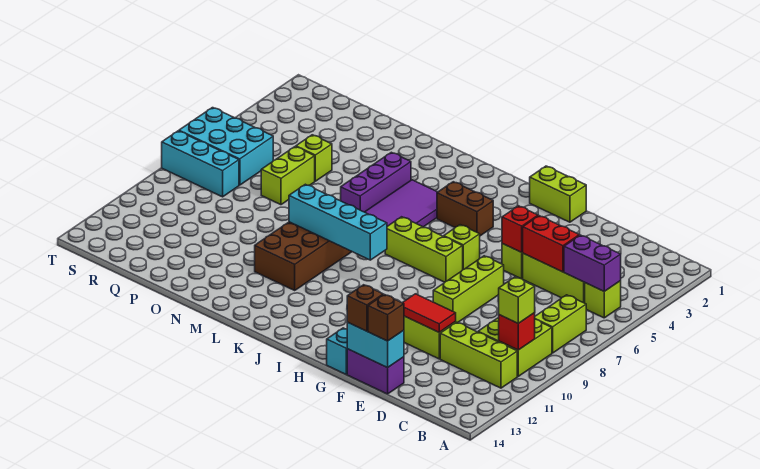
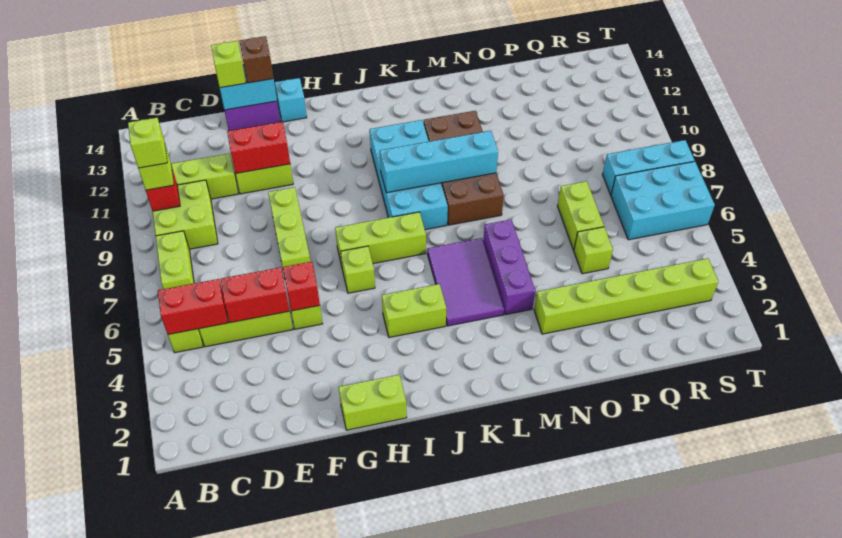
purple brick B5:C5 level 2 -> red brick B5:C5 level 2
none -> lime brick B10 level 4
red tile E11:F11 level 2 -> red brick E11:F11 level 2
brown brick E14 level 3 -> lime brick E14 level 3
brown brick I4:J4 level 1 -> lime brick I4:J4 level 1
none -> cyan brick J8:K11 level 1
none -> lime brick N3:S3 level 1

